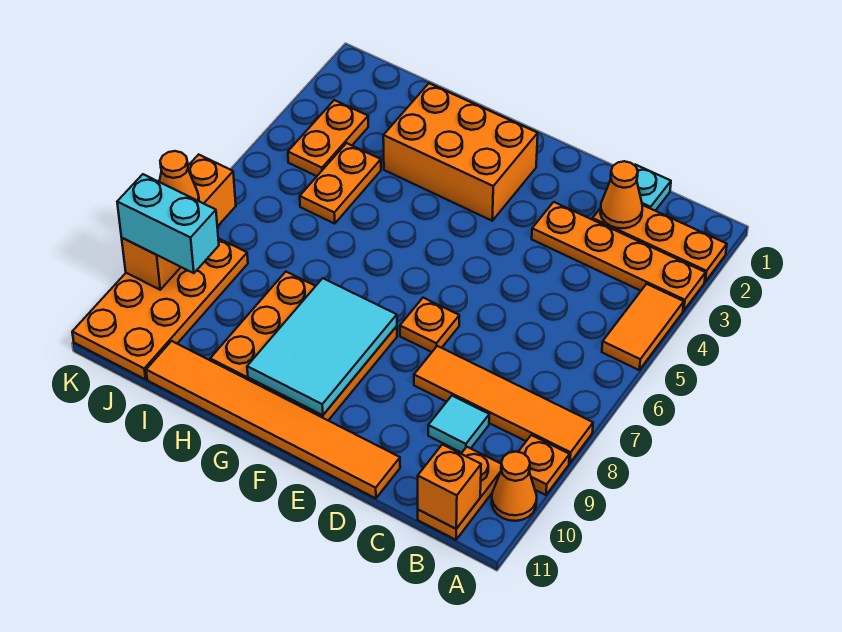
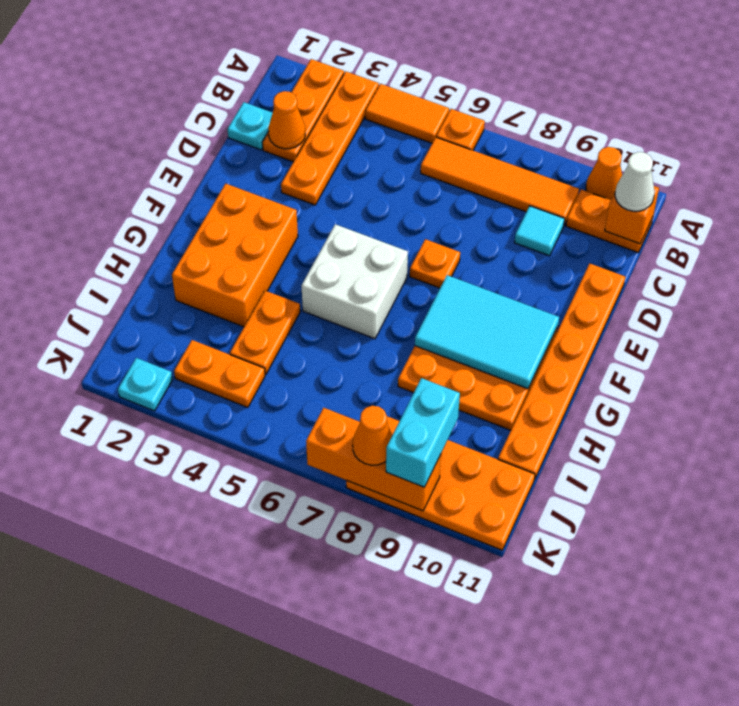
orange tile A8:D8 level 1 -> orange tile B6:B9 level 1
orange plate A9 level 1 -> orange plate A6 level 1
none -> white cone B11 level 3
orange tile D11:I11 level 1 -> orange plate D11:I11 level 1
none -> white brick F5:G6 level 1
orange plate I4:I5 level 1 -> orange plate H4:I4 level 1
none -> cyan plate K2 level 1

